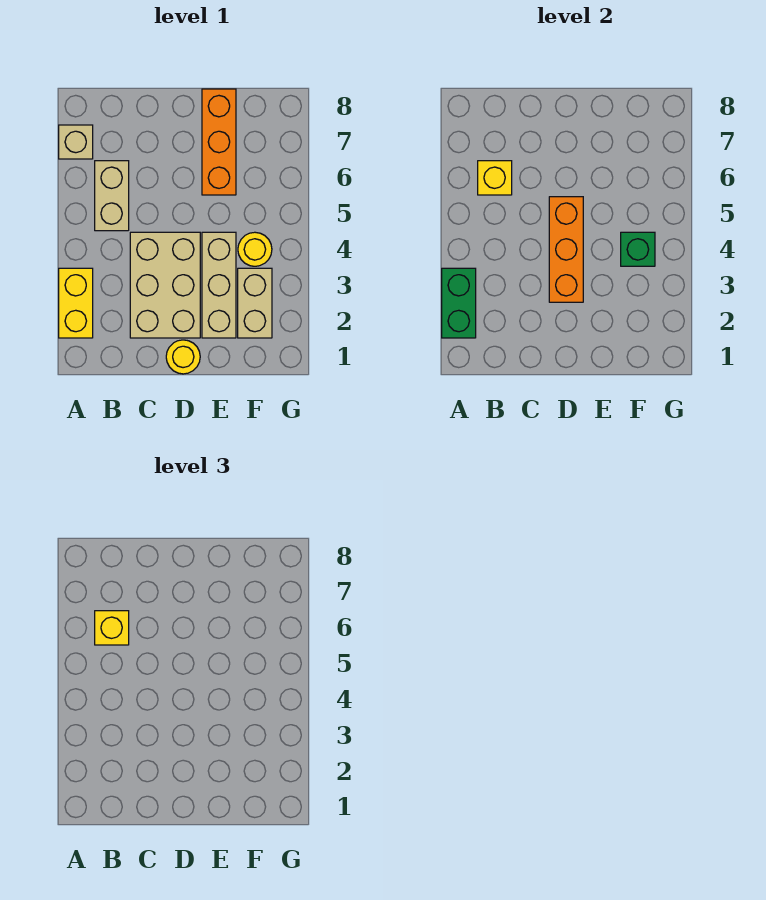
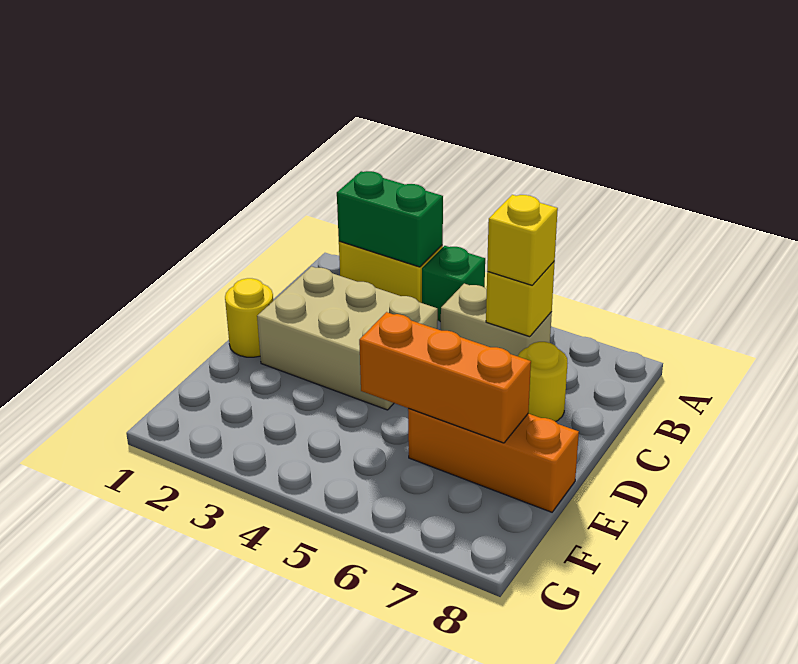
tan brick A7 level 1 -> none
orange brick D3:D5 level 2 -> orange brick E5:E7 level 2
tan brick E2:E4 level 1 -> none
tan brick F2:F3 level 1 -> none
yellow round brick F4 level 1 -> yellow round brick C7 level 1
green brick F4 level 2 -> green brick A4 level 1

